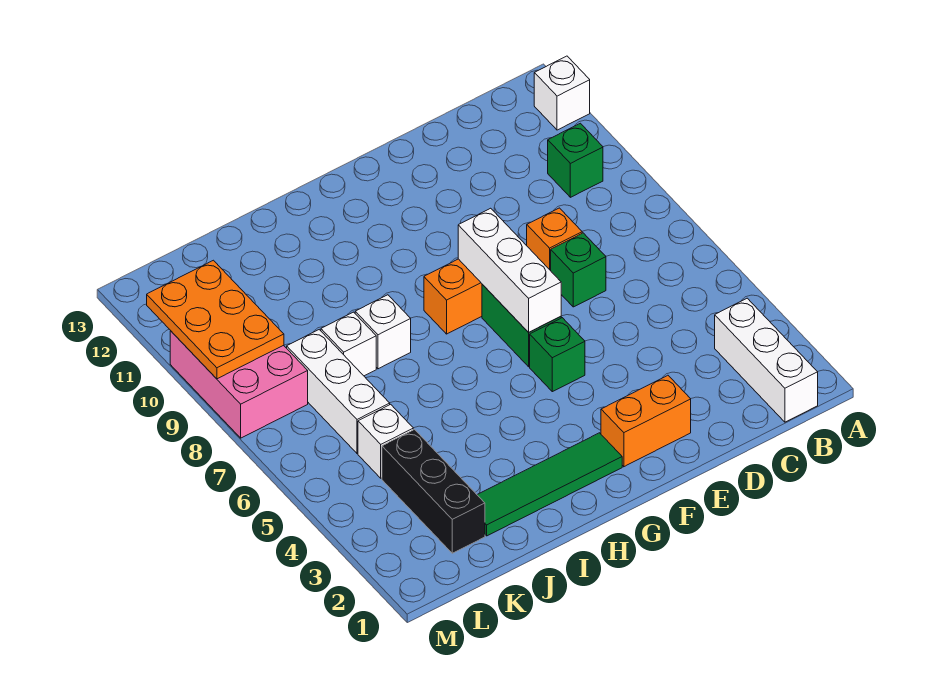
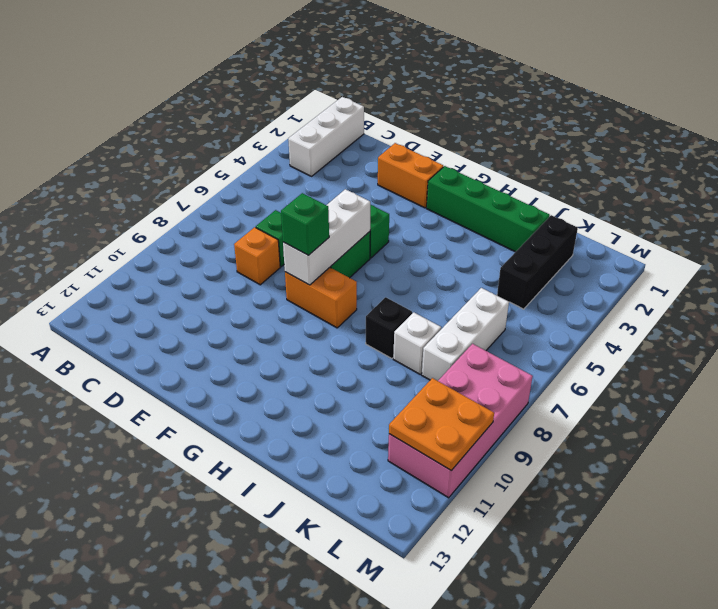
white brick A12 level 1 -> none
green brick B10 level 1 -> green brick F8 level 3
green tile G2:J2 level 1 -> green brick G2:J2 level 1
white brick I8 level 1 -> black brick I8 level 1
white brick K5 level 1 -> none
pink brick L8:M10 level 1 -> pink brick L8:M11 level 1
orange plate L9:M11 level 2 -> orange plate L10:M11 level 2

